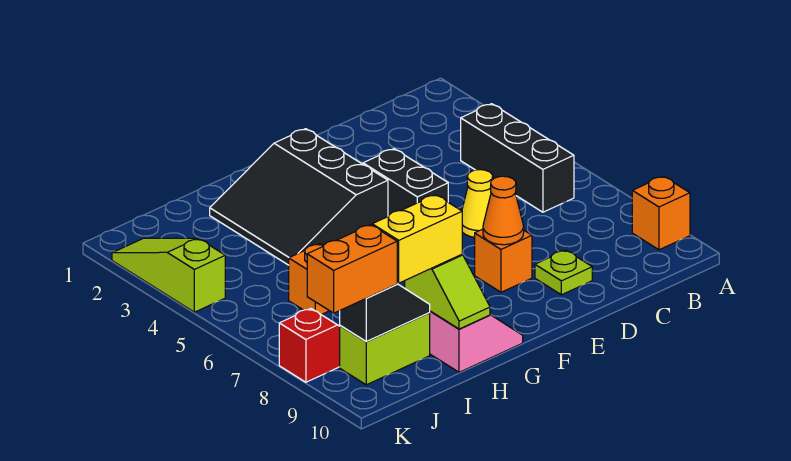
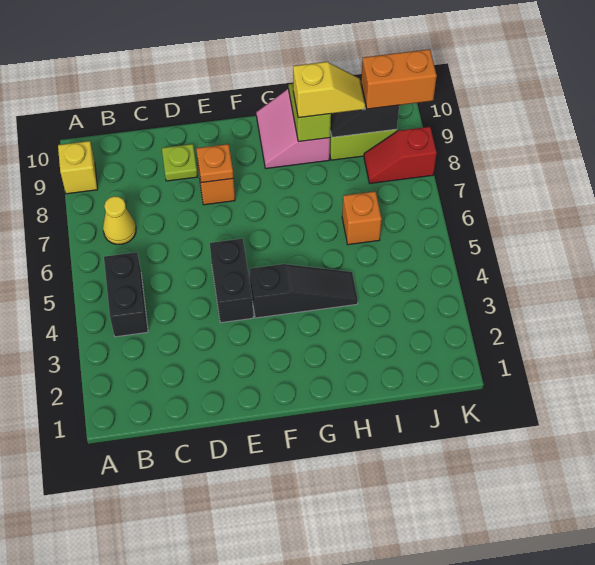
orange brick A9 level 1 -> yellow brick A9 level 1
black brick B4:B6 level 1 -> black brick B4:B5 level 1
yellow cone D6 level 1 -> yellow cone B7 level 1
orange cone E8 level 2 -> orange plate E8 level 2
black slope F2:H4 level 1 top F -> black slope F4:H4 level 1 top F
yellow brick H9:I9 level 3 -> yellow slope H9:I9 level 3 top H
lime slope K2:K4 level 1 top 4 -> none

